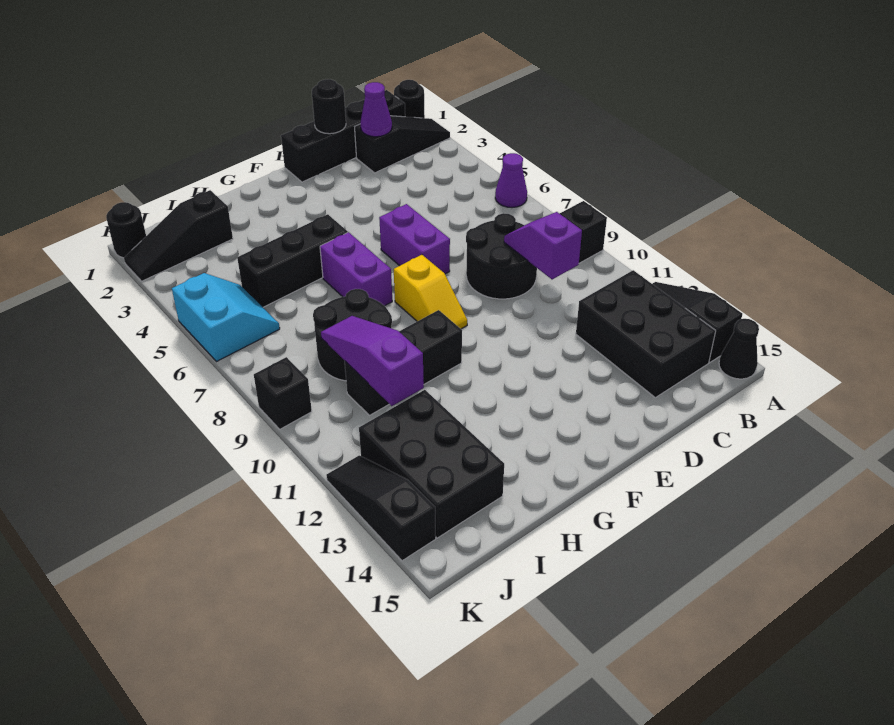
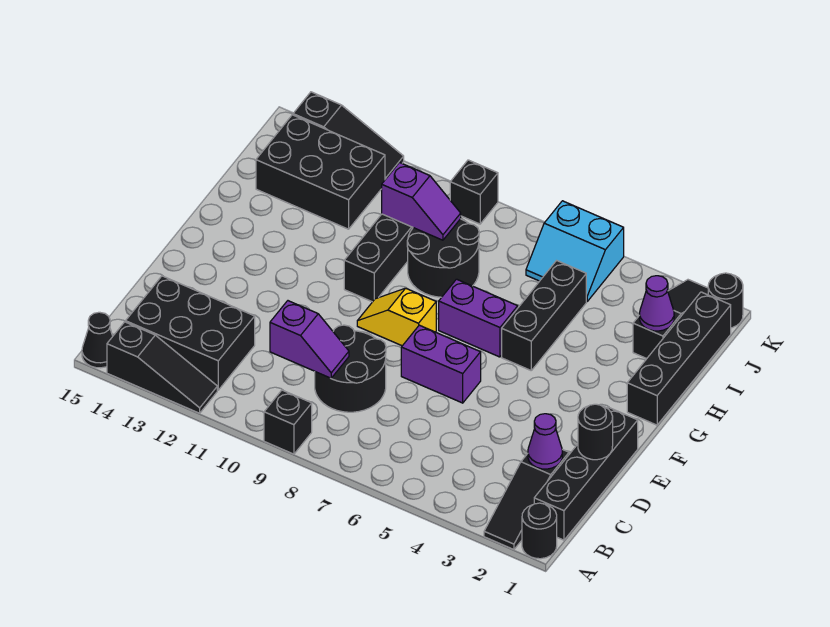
purple cone A6 level 1 -> purple cone I2 level 2
none -> black brick G1:J1 level 1
purple slope I9:I11 level 2 top 11 -> purple slope I9:I10 level 2 top 10

